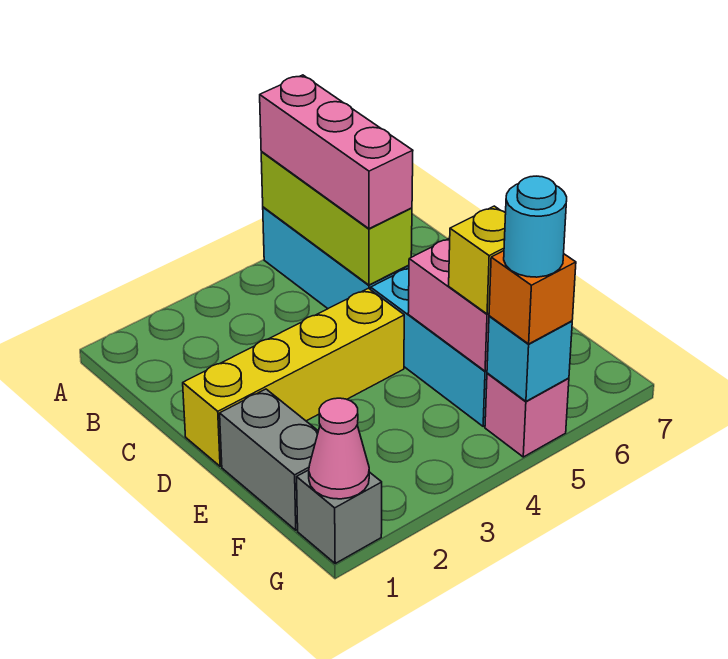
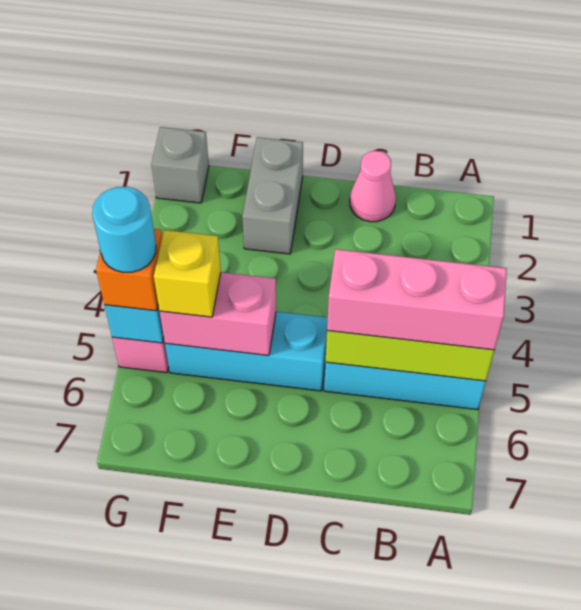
yellow brick D1:D4 level 1 -> none
grey brick E1:F1 level 1 -> grey brick E1:E2 level 1
pink cone G1 level 2 -> pink cone C1 level 1

